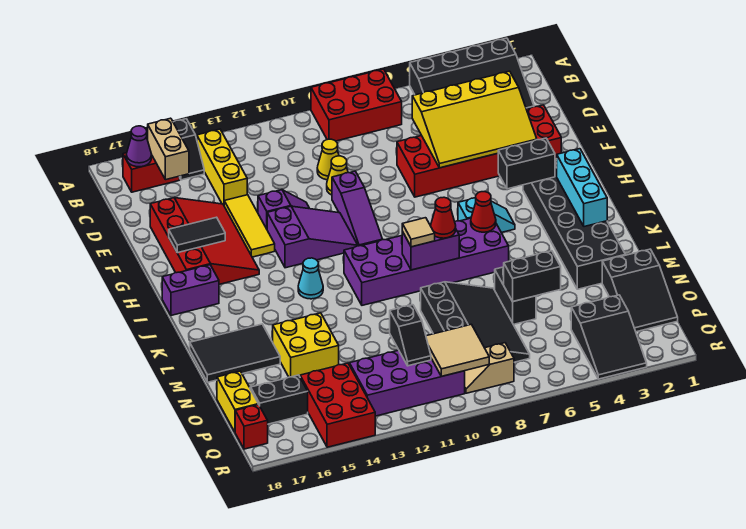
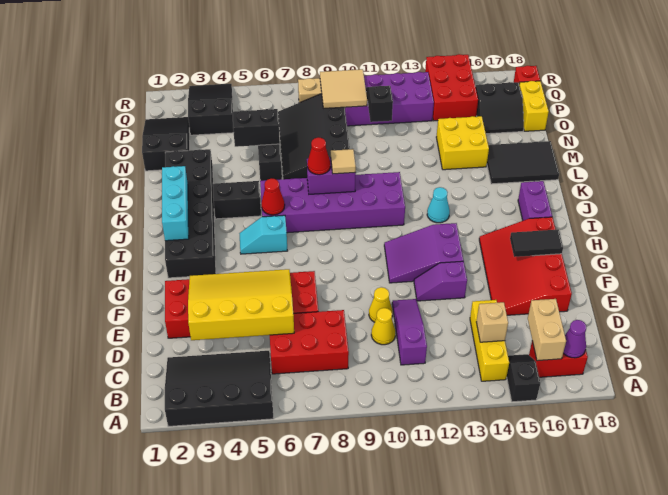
red brick A7:B9 level 1 -> red brick C6:D8 level 1
none -> tan brick C14 level 2
yellow tile E14:G14 level 1 -> none
purple slope F10:H10 level 1 top F -> purple slope C11:E11 level 1 top C
black brick H3:H4 level 2 -> black brick K4:K5 level 1
purple brick I17:I18 level 1 -> purple brick I17:J17 level 1

